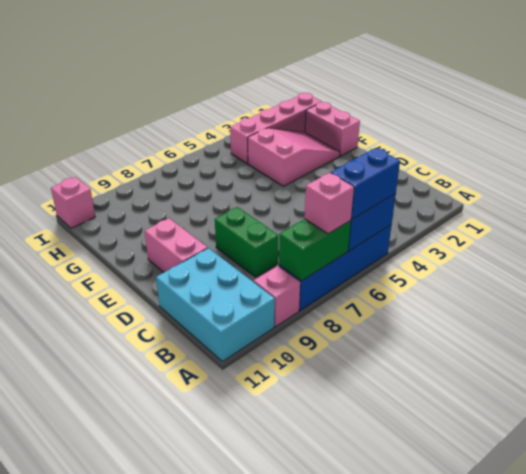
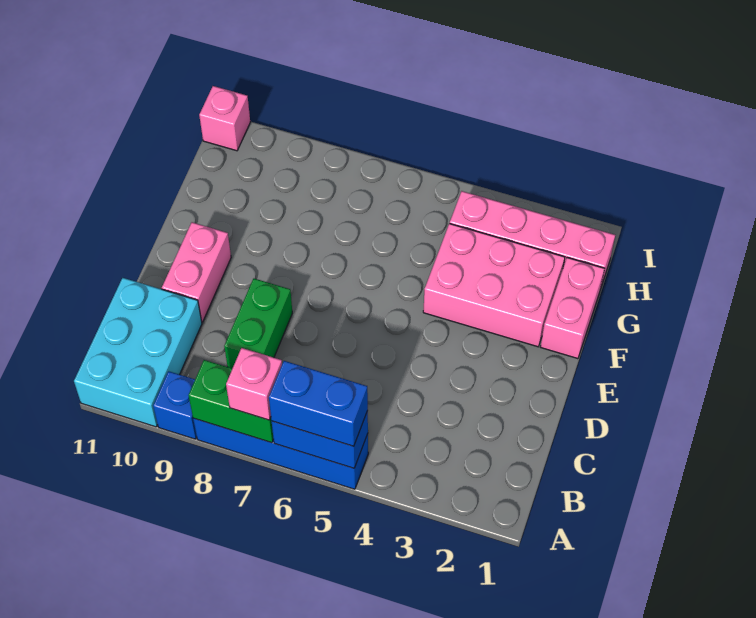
pink brick A9 level 1 -> blue brick A9 level 1
pink slope F2:G4 level 1 top 4 -> pink brick F2:G4 level 1

